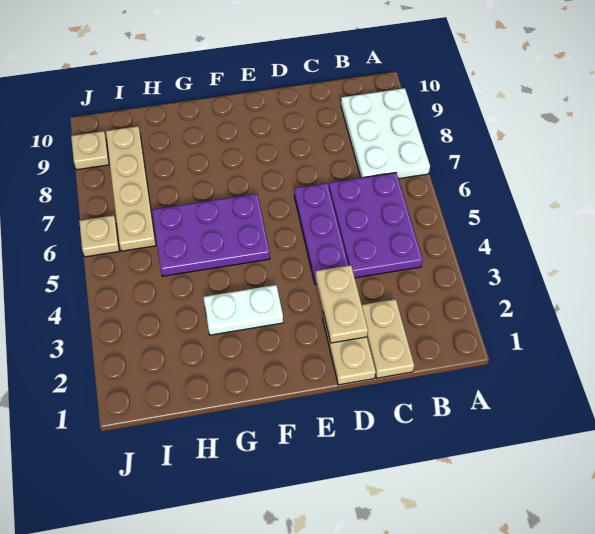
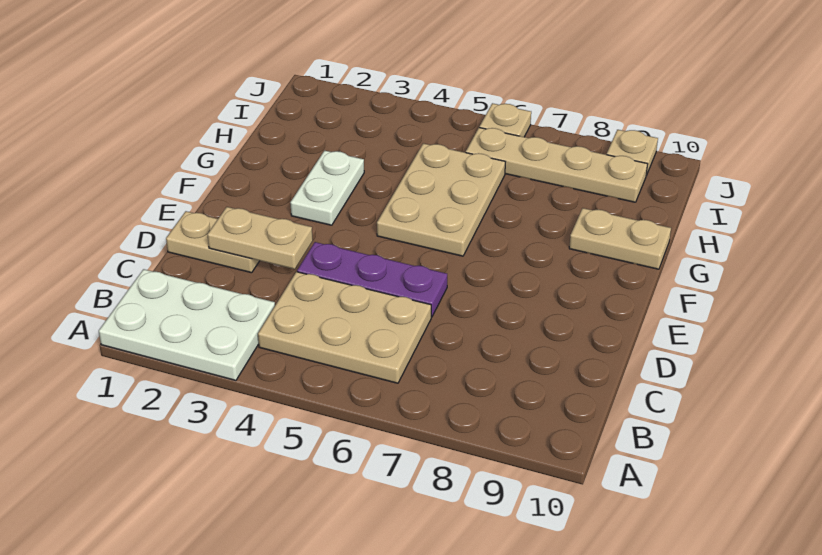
white plate A7:B9 level 1 -> white plate A1:B3 level 1
purple plate B4:C6 level 1 -> tan plate B4:C6 level 1
tan plate C1:C2 level 1 -> tan plate G9:G10 level 1
purple plate F5:H6 level 1 -> tan plate F5:H6 level 1

